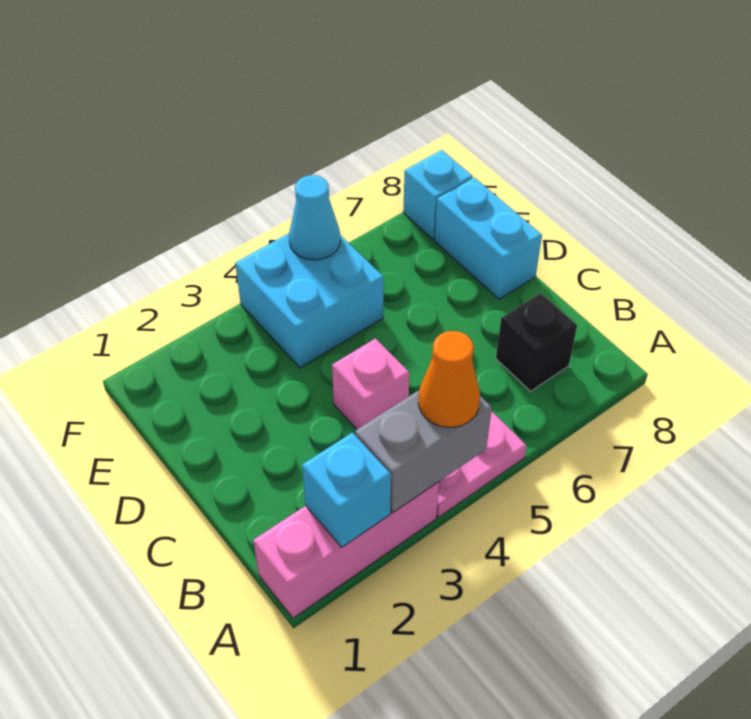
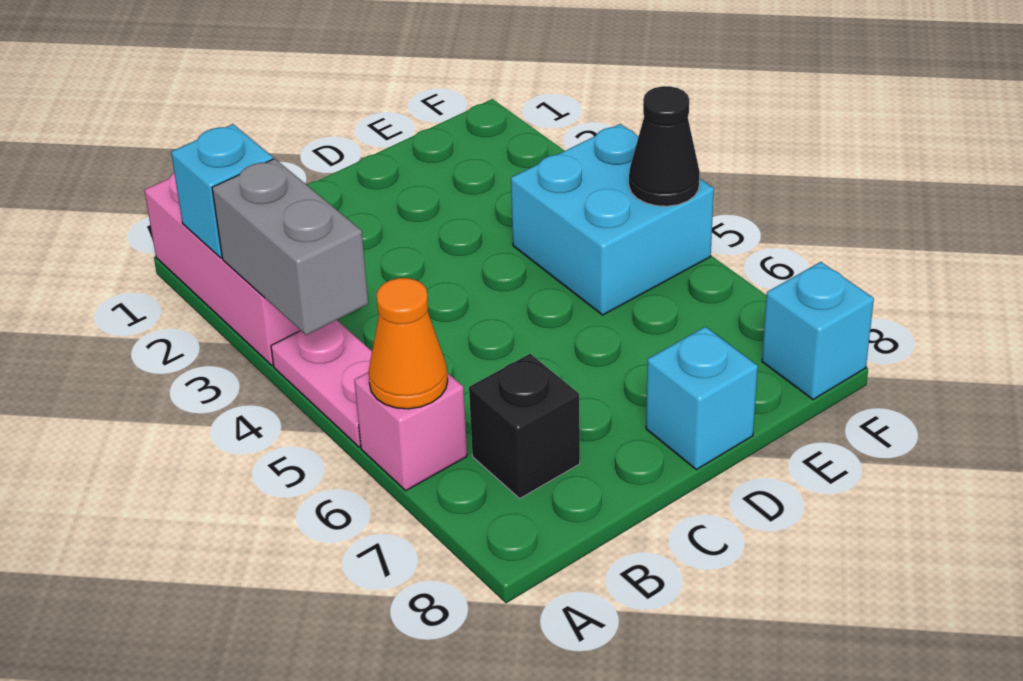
orange cone A4 level 3 -> orange cone A6 level 2
pink brick C4 level 1 -> pink brick A6 level 1
cyan brick D8:E8 level 1 -> cyan brick D8 level 1
cyan cone F5 level 2 -> black cone F5 level 2

